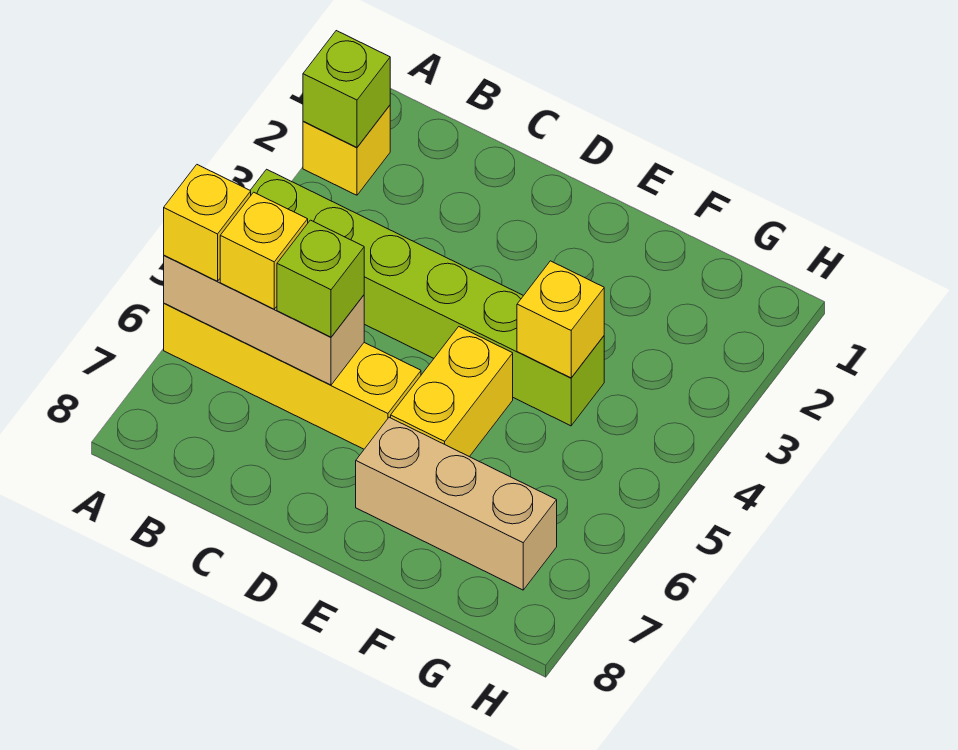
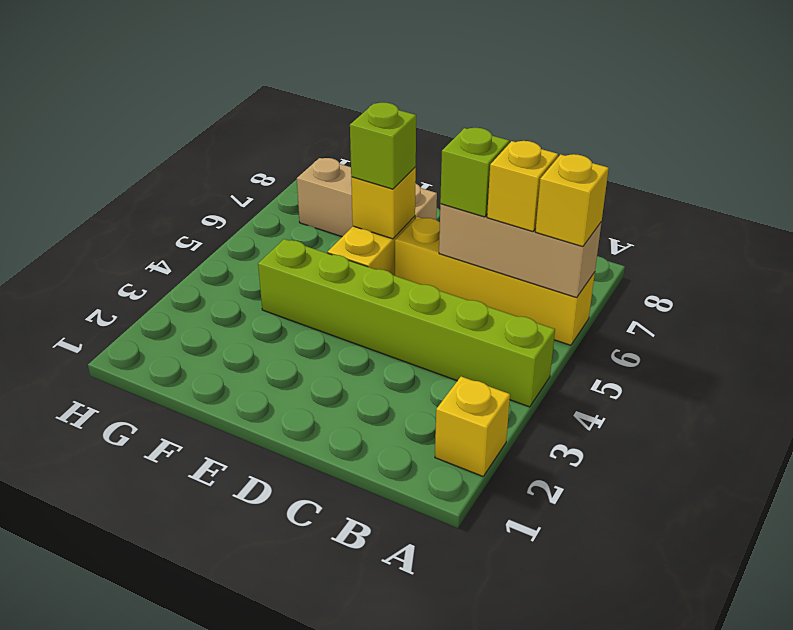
lime brick A2 level 2 -> lime brick E6 level 3
yellow brick F4 level 2 -> yellow brick E6 level 2

